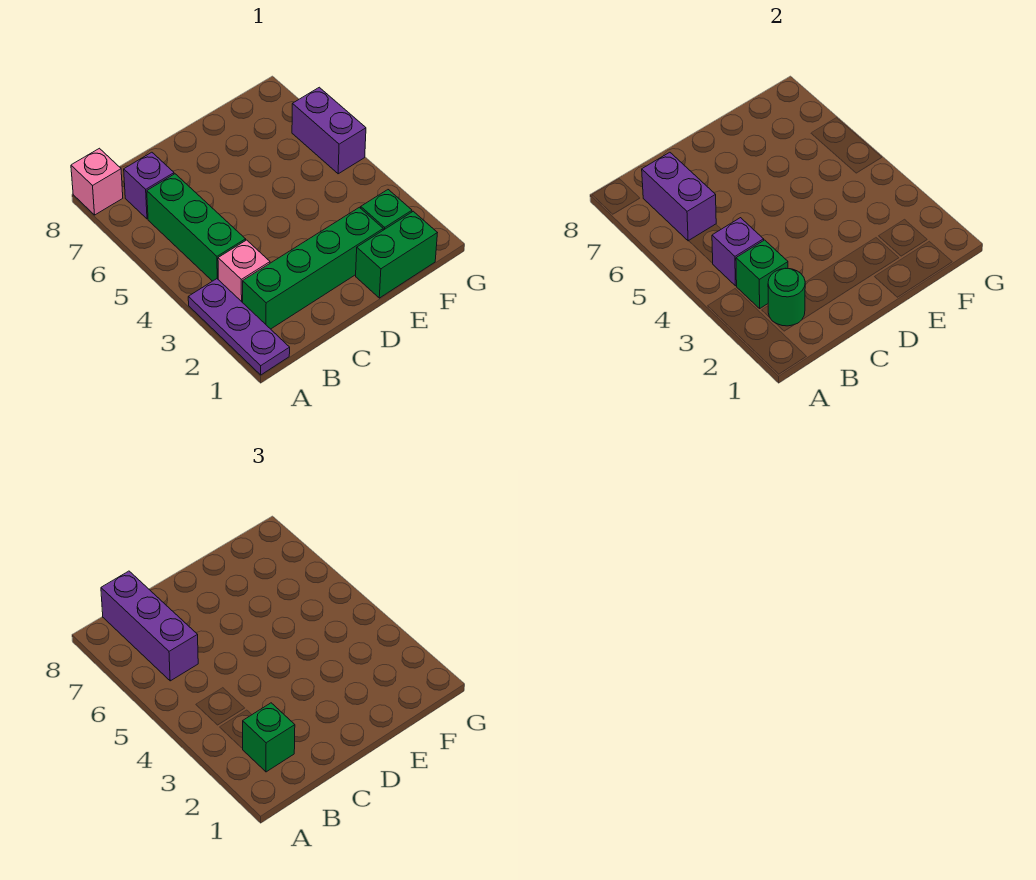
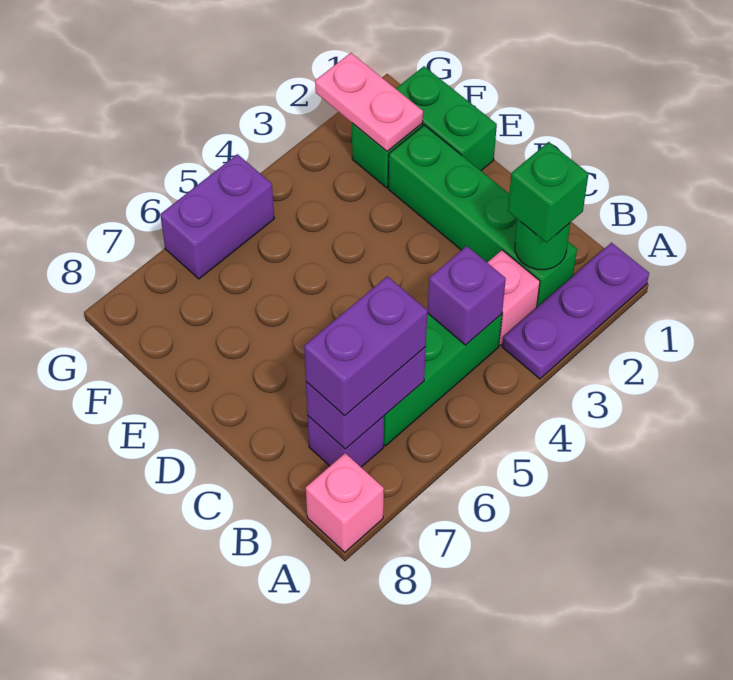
green brick B3 level 2 -> none
purple brick B6:B8 level 3 -> purple brick B6:B7 level 3
none -> pink plate F2:G2 level 2

